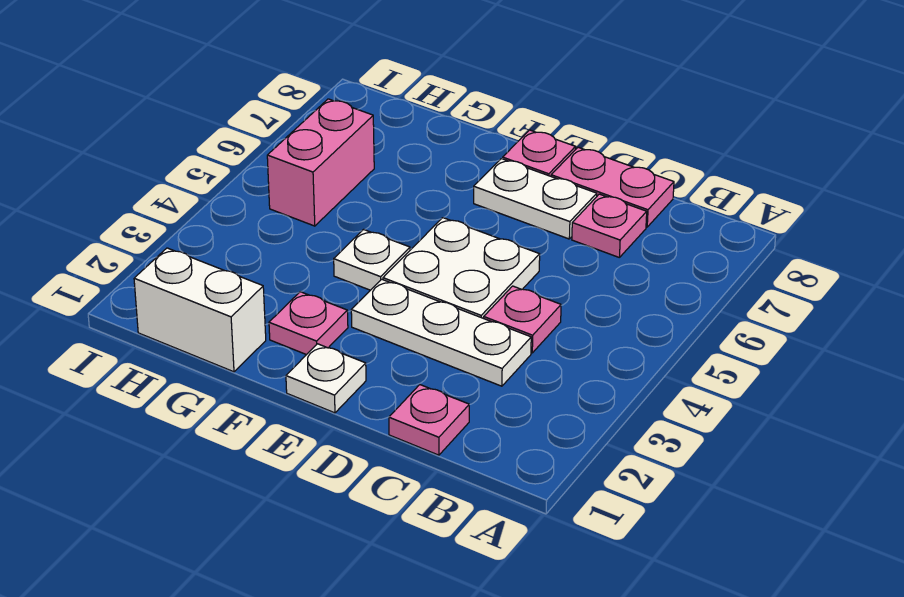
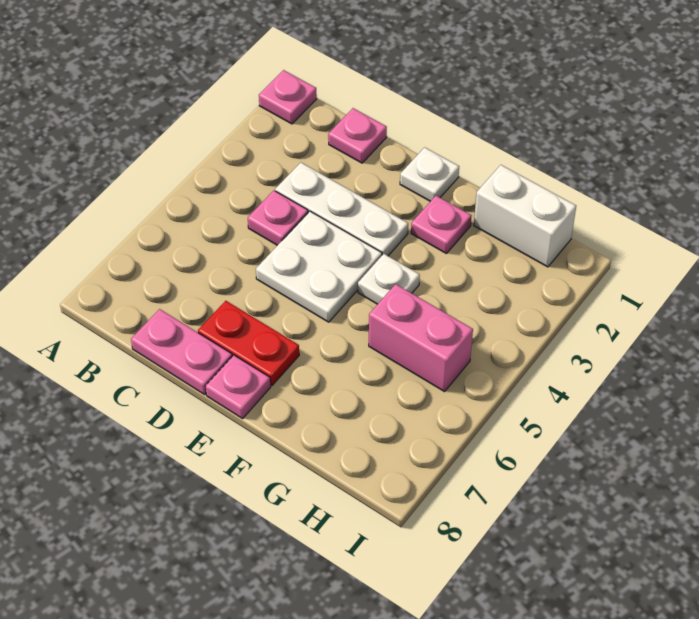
pink plate C7 level 1 -> pink plate A1 level 1
white plate D7:E7 level 1 -> red plate D7:E7 level 1
pink brick H5:H6 level 1 -> pink brick G5:H5 level 1

